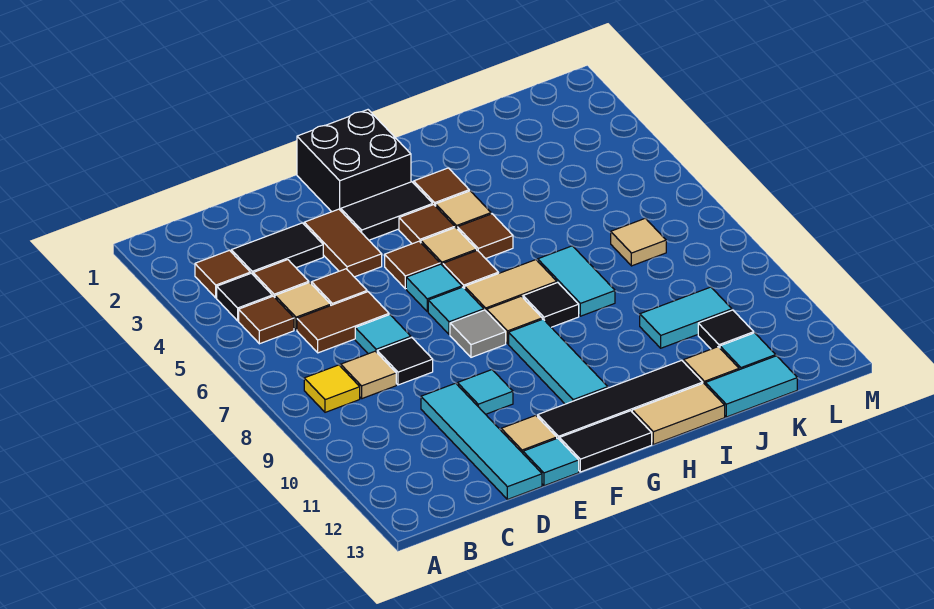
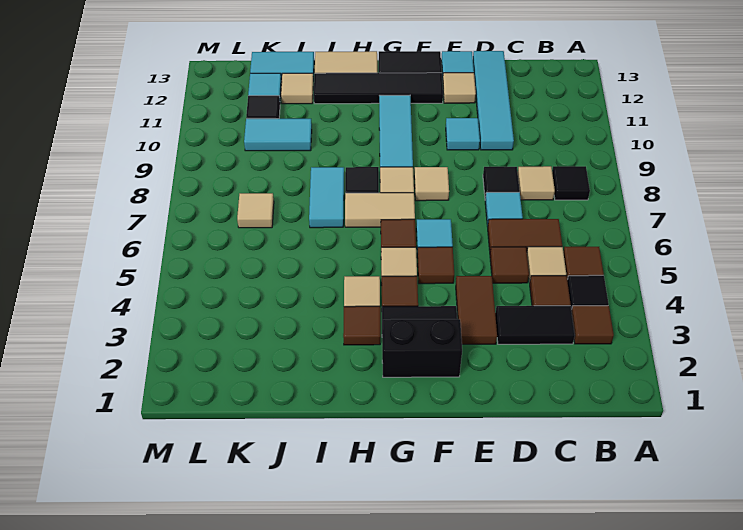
yellow tile B8 level 1 -> black tile B8 level 1
black brick F1:G2 level 1 -> black brick F2:G2 level 1
cyan tile F7 level 1 -> none
grey tile F8 level 1 -> tan tile F8 level 1
brown tile H5 level 1 -> none

